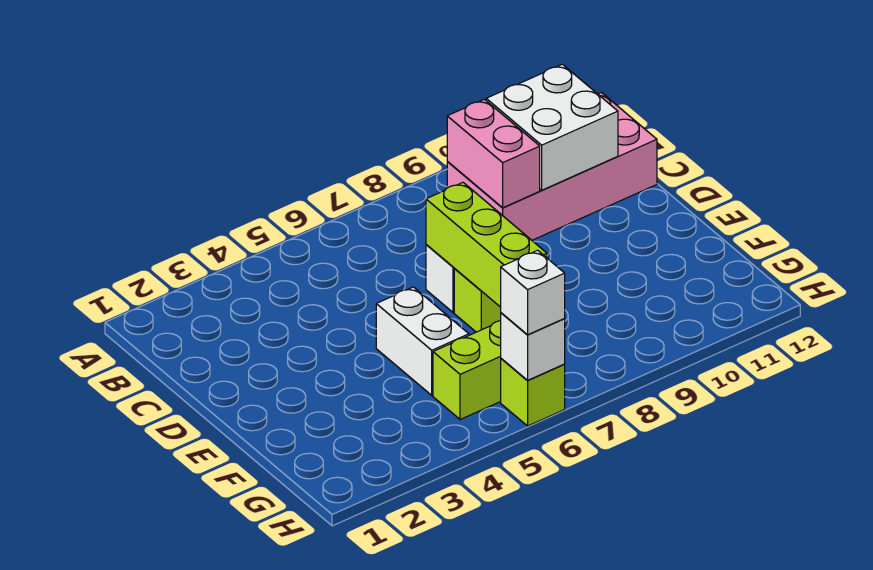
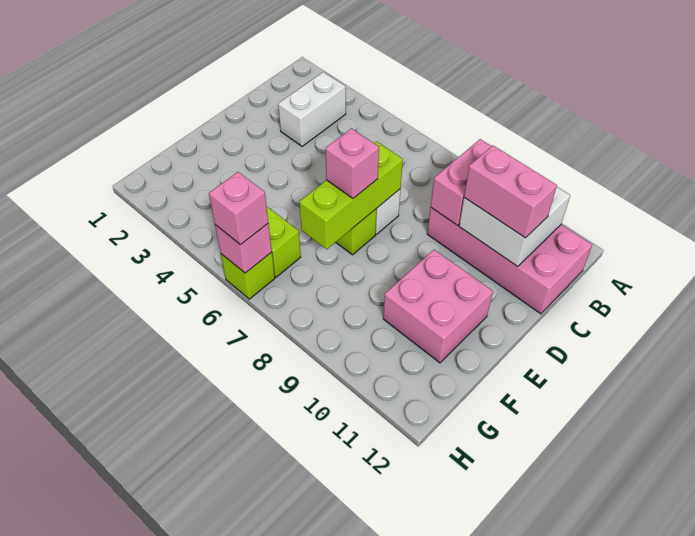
none -> pink brick C10:C11 level 3
white brick E5:F5 level 1 -> white brick B3:C3 level 1
none -> pink brick E7 level 3
none -> pink brick E10:F11 level 1
white brick H6 level 2 -> pink brick H6 level 2
white brick H6 level 3 -> pink brick H6 level 3

